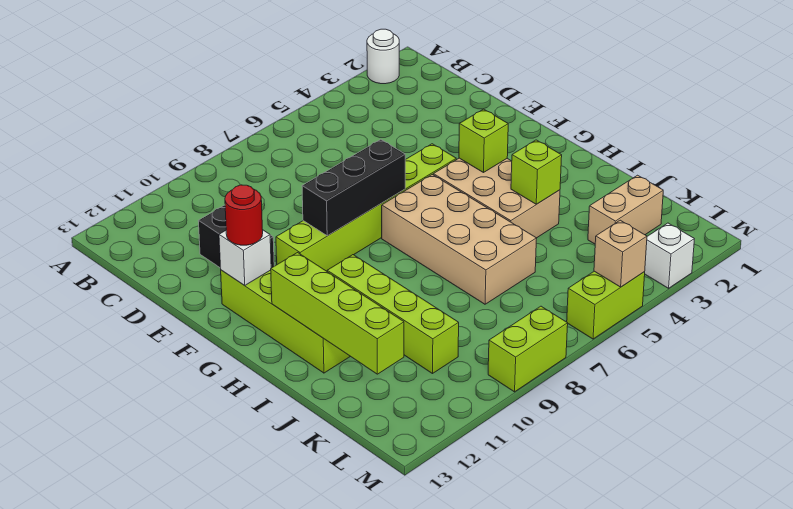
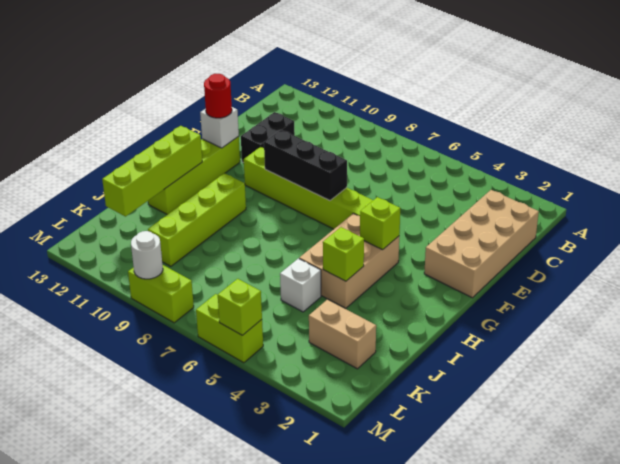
white round brick A2 level 1 -> white round brick M9 level 2
tan brick G6:J7 level 1 -> tan brick C1:F2 level 1
white brick M3 level 1 -> white brick J5 level 1
tan brick M5 level 2 -> lime brick M5 level 2

